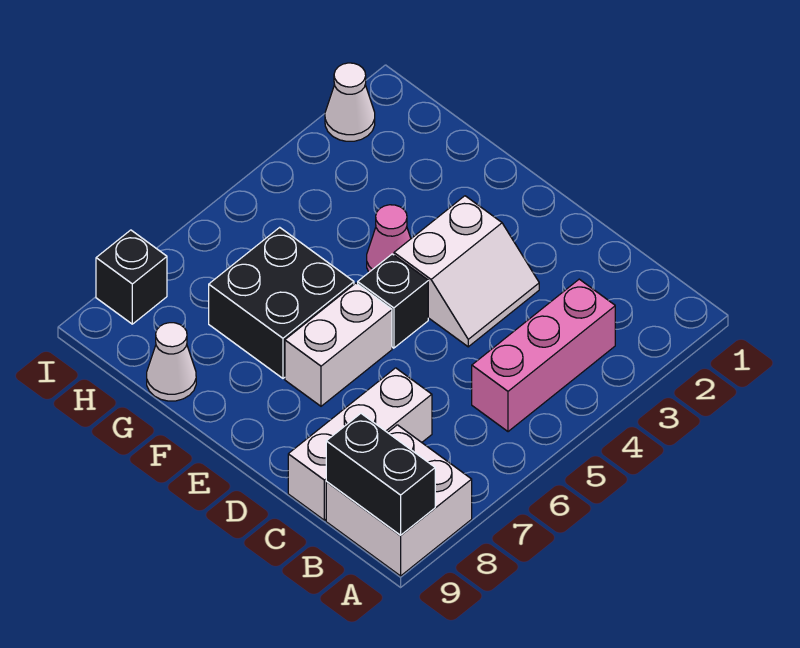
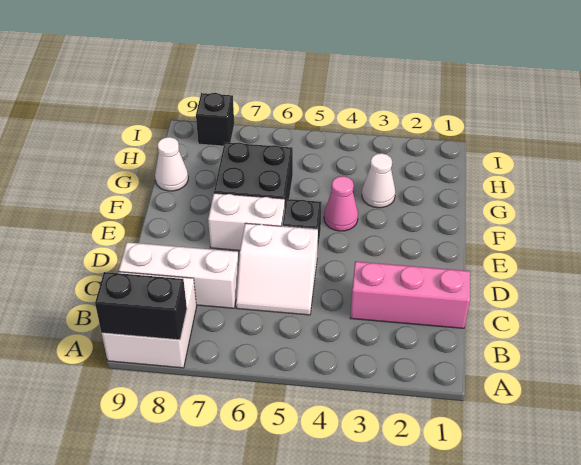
black brick A9:B9 level 2 -> black brick A8:A9 level 2
pink brick B3:B5 level 1 -> pink brick C1:C3 level 1
white slope D3:E4 level 1 top E -> white slope C5:D6 level 1 top D
white cone I2 level 1 -> white cone G3 level 1

